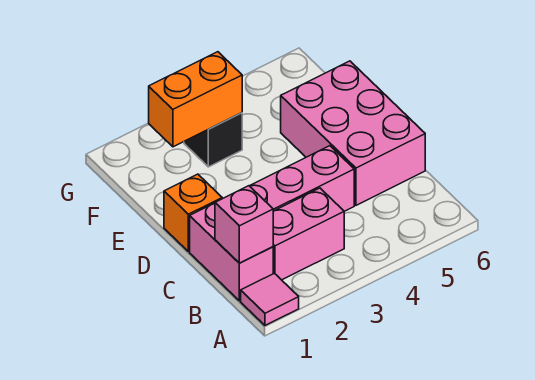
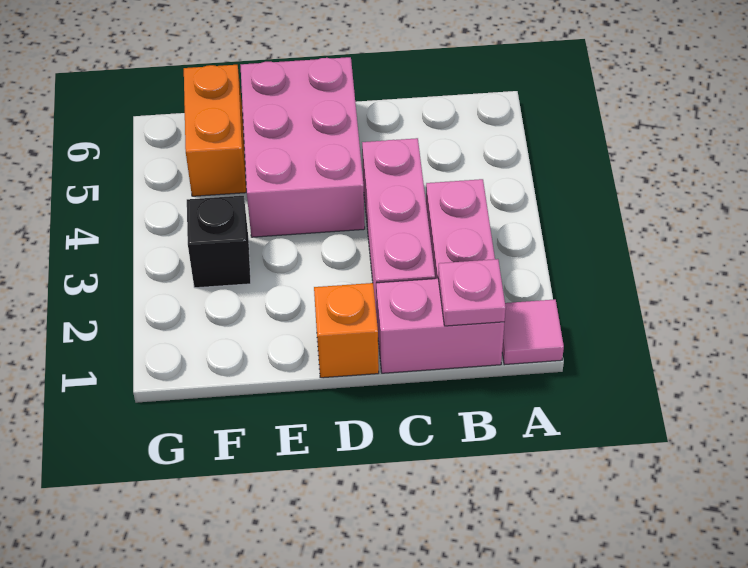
pink brick B1 level 2 -> pink plate B1 level 2
pink brick C5:E6 level 1 -> pink brick D4:E6 level 1
orange brick F2:F3 level 2 -> orange brick F5:F6 level 1

